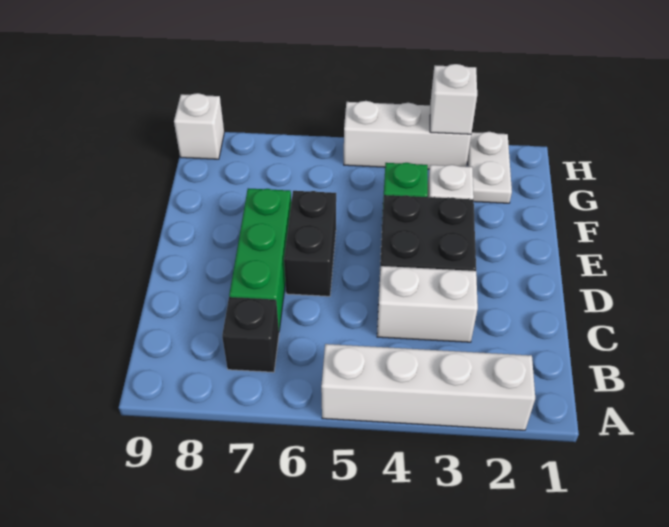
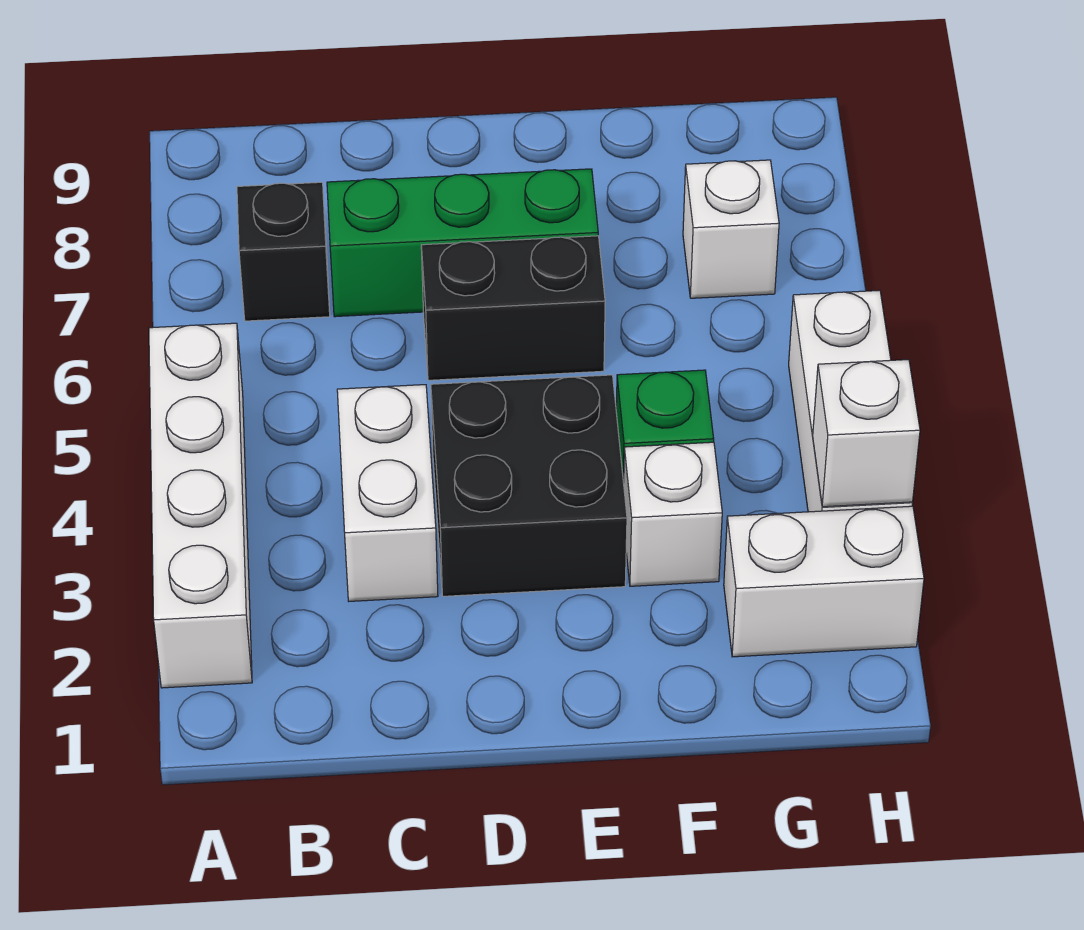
white plate G2:H2 level 1 -> white brick G2:H2 level 1
white brick H9 level 1 -> white brick G7 level 1

